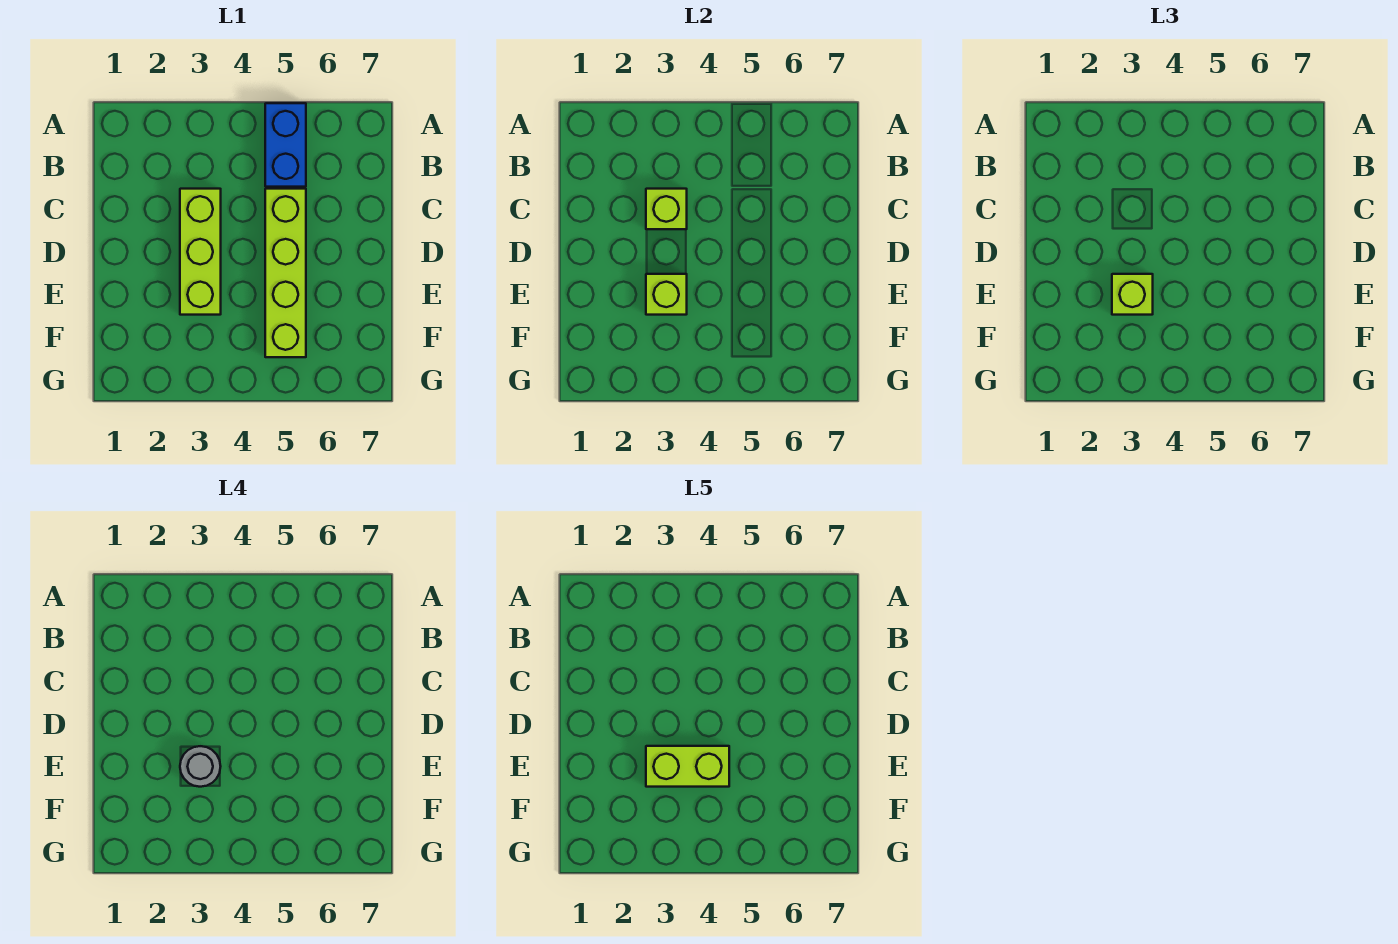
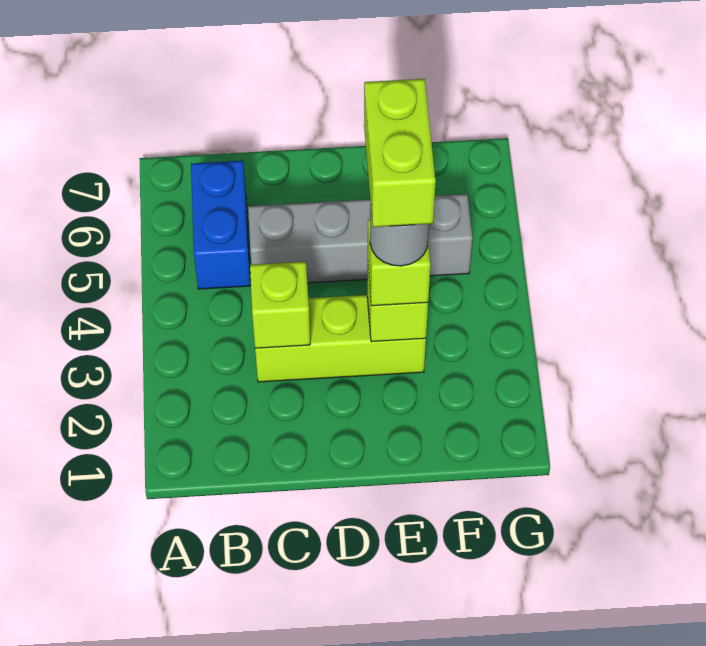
blue brick A5:B5 level 1 -> blue brick B5:B6 level 1
lime brick C5:F5 level 1 -> grey brick C5:F5 level 1

